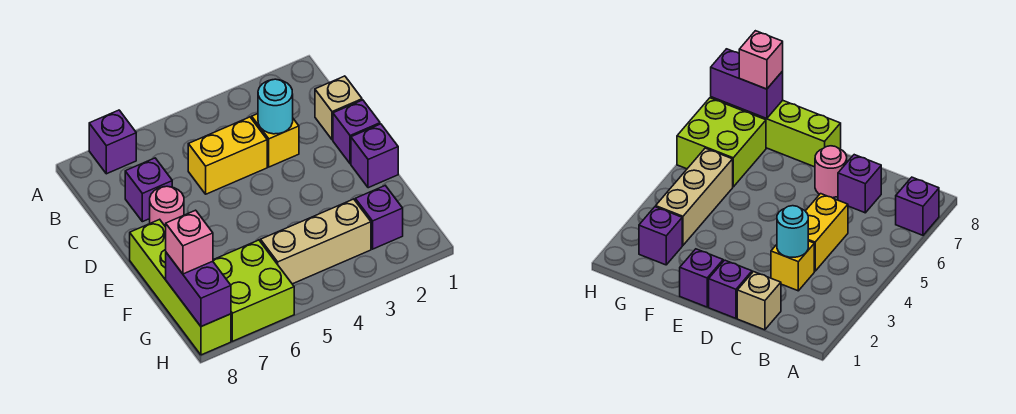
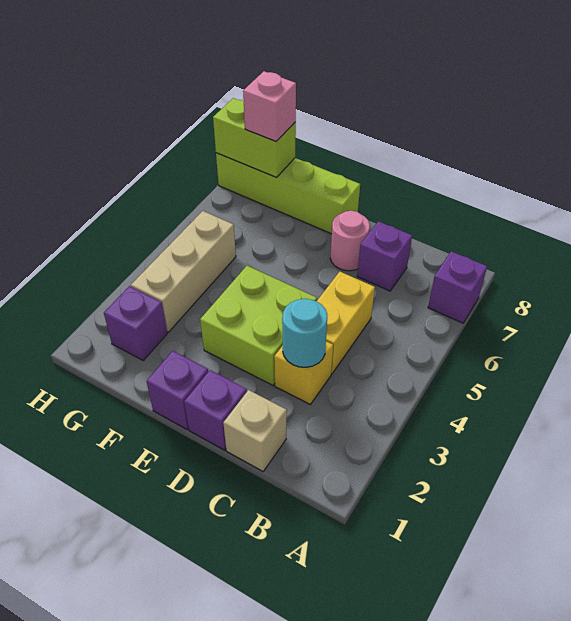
lime brick G6:H7 level 1 -> lime brick D3:E4 level 1
purple brick G8:H8 level 2 -> lime brick G8:H8 level 2

